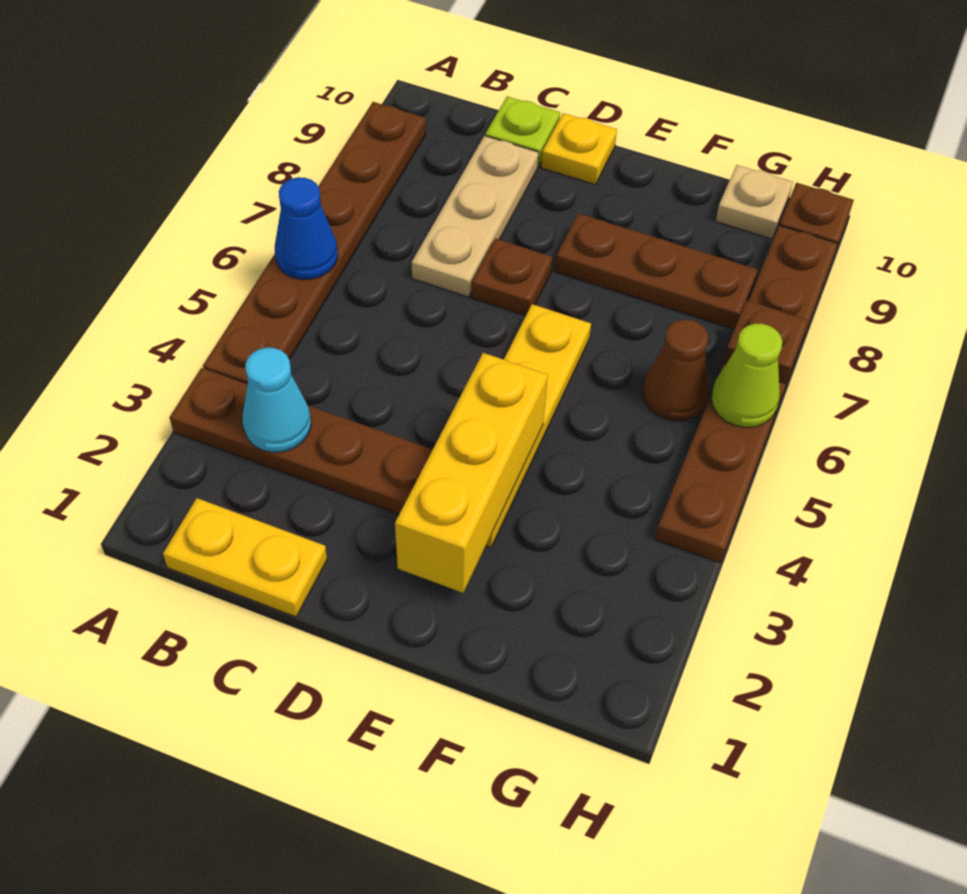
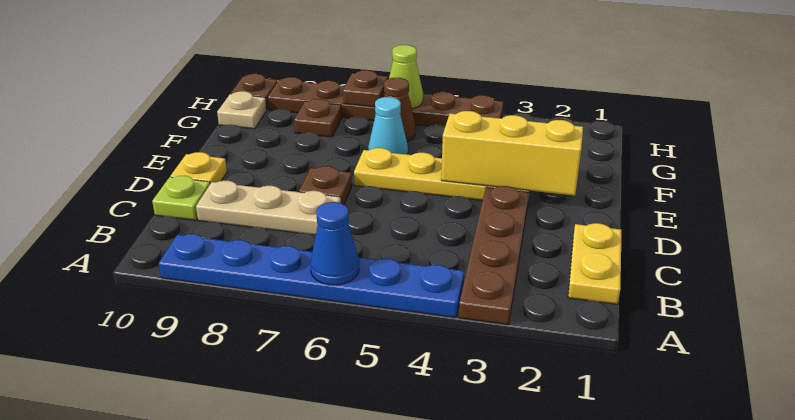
brown plate A4:A9 level 1 -> blue plate A4:A9 level 1
cyan cone B3 level 2 -> cyan cone F6 level 1
brown plate E8:G8 level 1 -> brown plate G8 level 1

